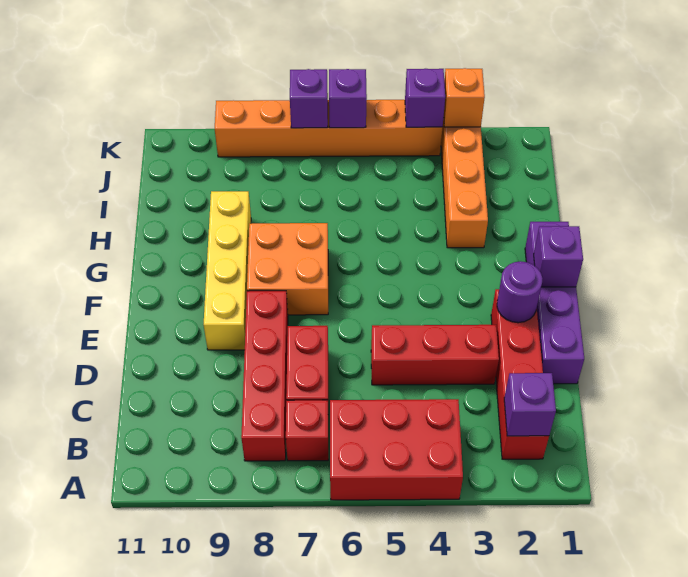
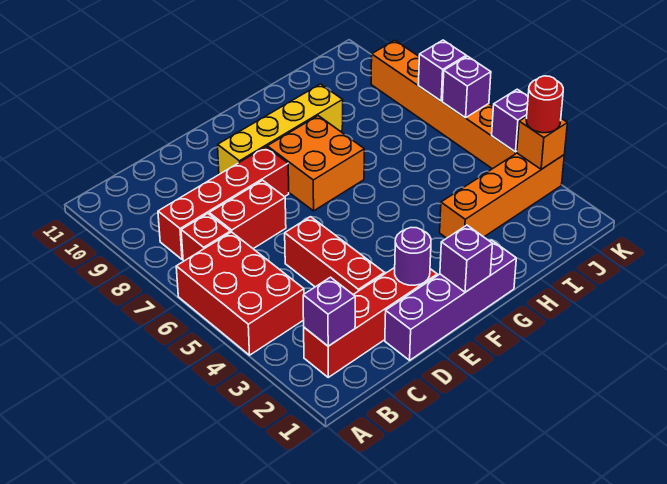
none -> red round brick K3 level 3

